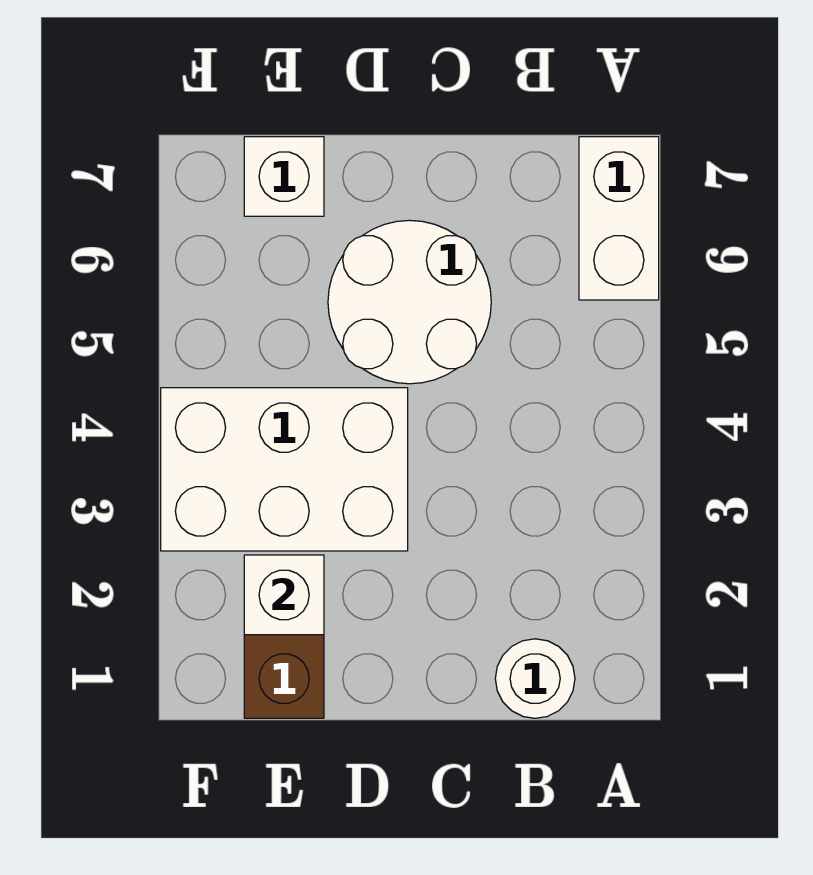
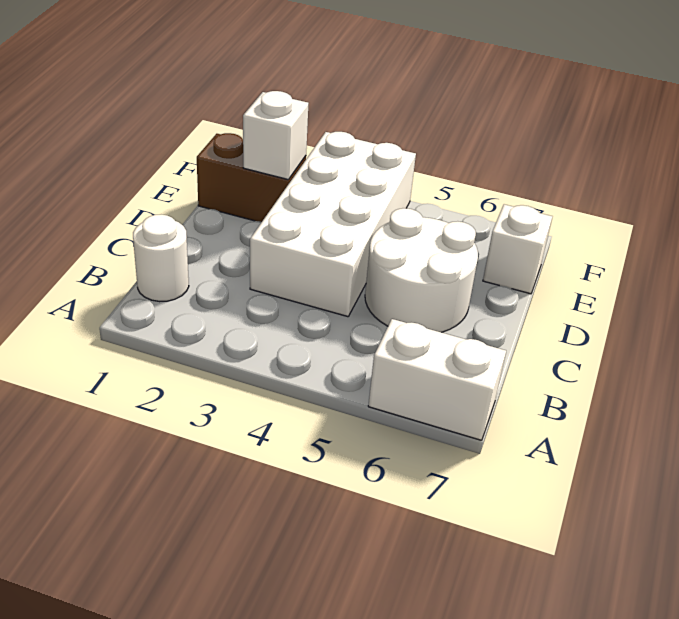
white brick D3:F4 level 1 -> white brick C3:F4 level 1

